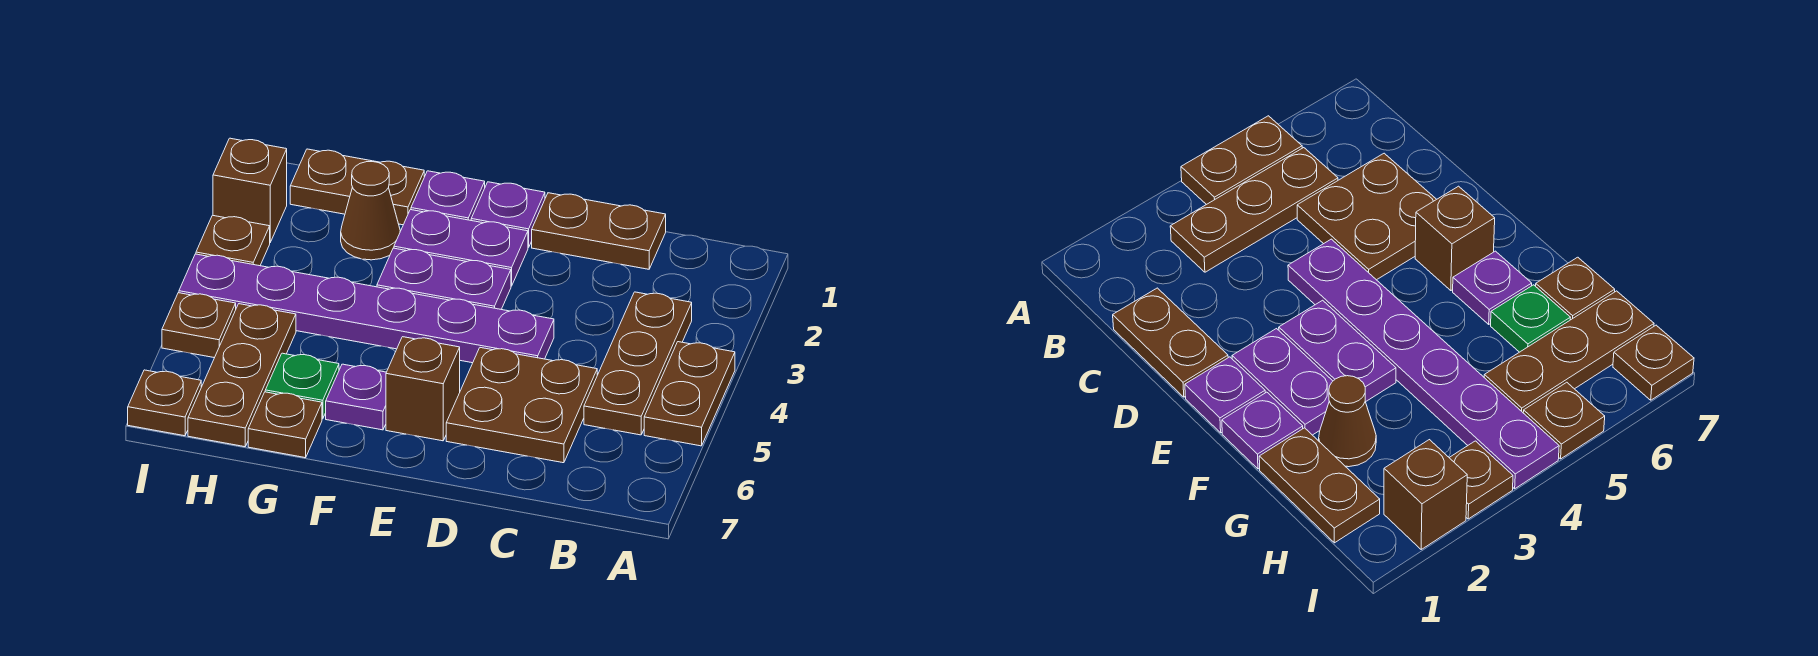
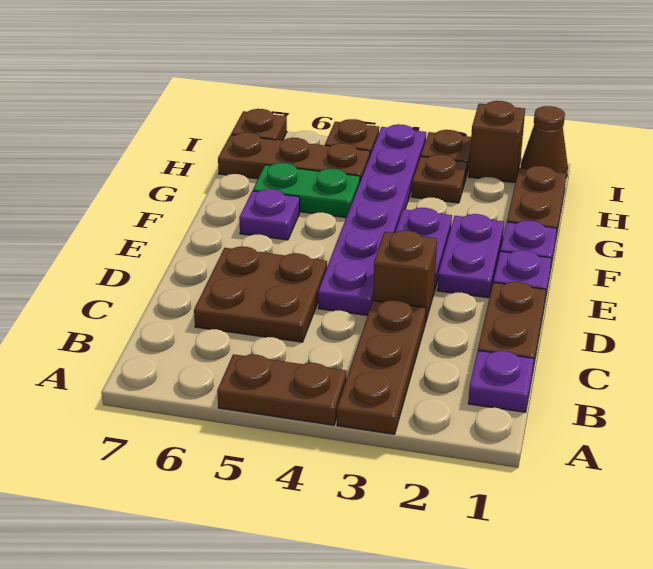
none -> purple plate B1 level 1
brown plate B3:B5 level 1 -> brown plate A3:C3 level 1
brown brick E6 level 1 -> brown brick D3 level 1
brown cone G2 level 1 -> brown cone I1 level 1
green plate G6 level 1 -> green plate G5:G6 level 1
brown plate G7 level 1 -> brown plate H3 level 1

